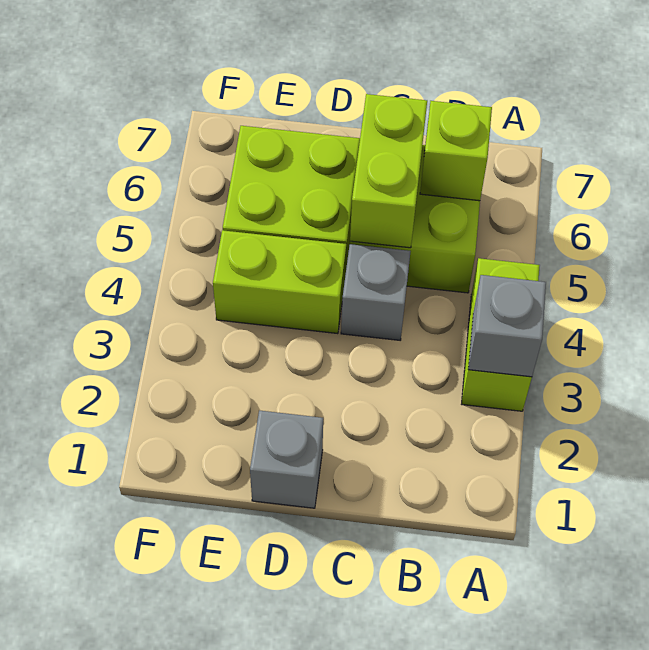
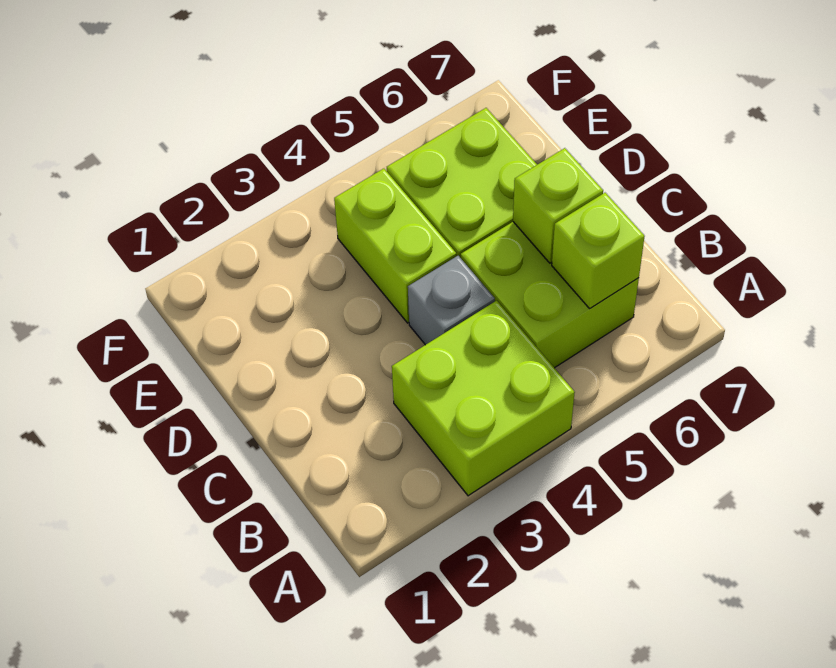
lime brick A3:A4 level 1 -> lime brick A3:B4 level 1
grey brick A3 level 2 -> none
lime brick C5:C6 level 2 -> lime brick C6 level 2
grey brick D1 level 1 -> none

